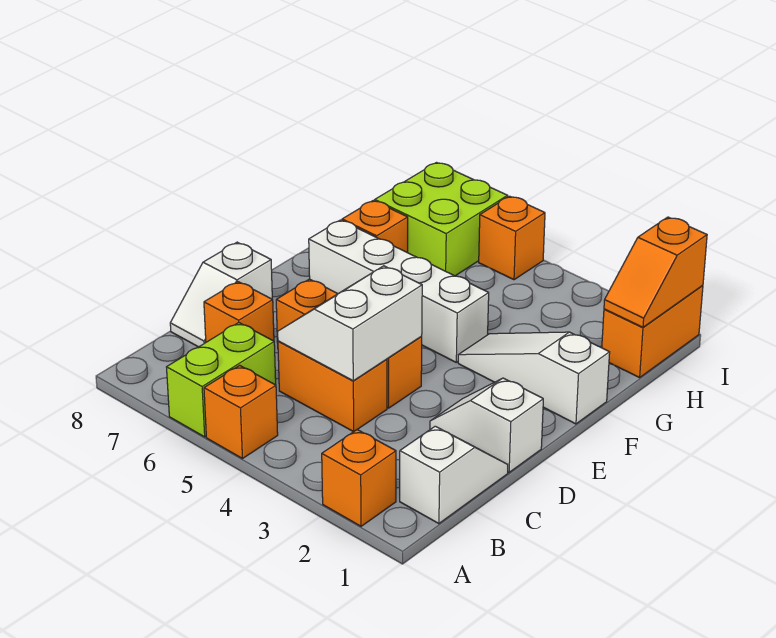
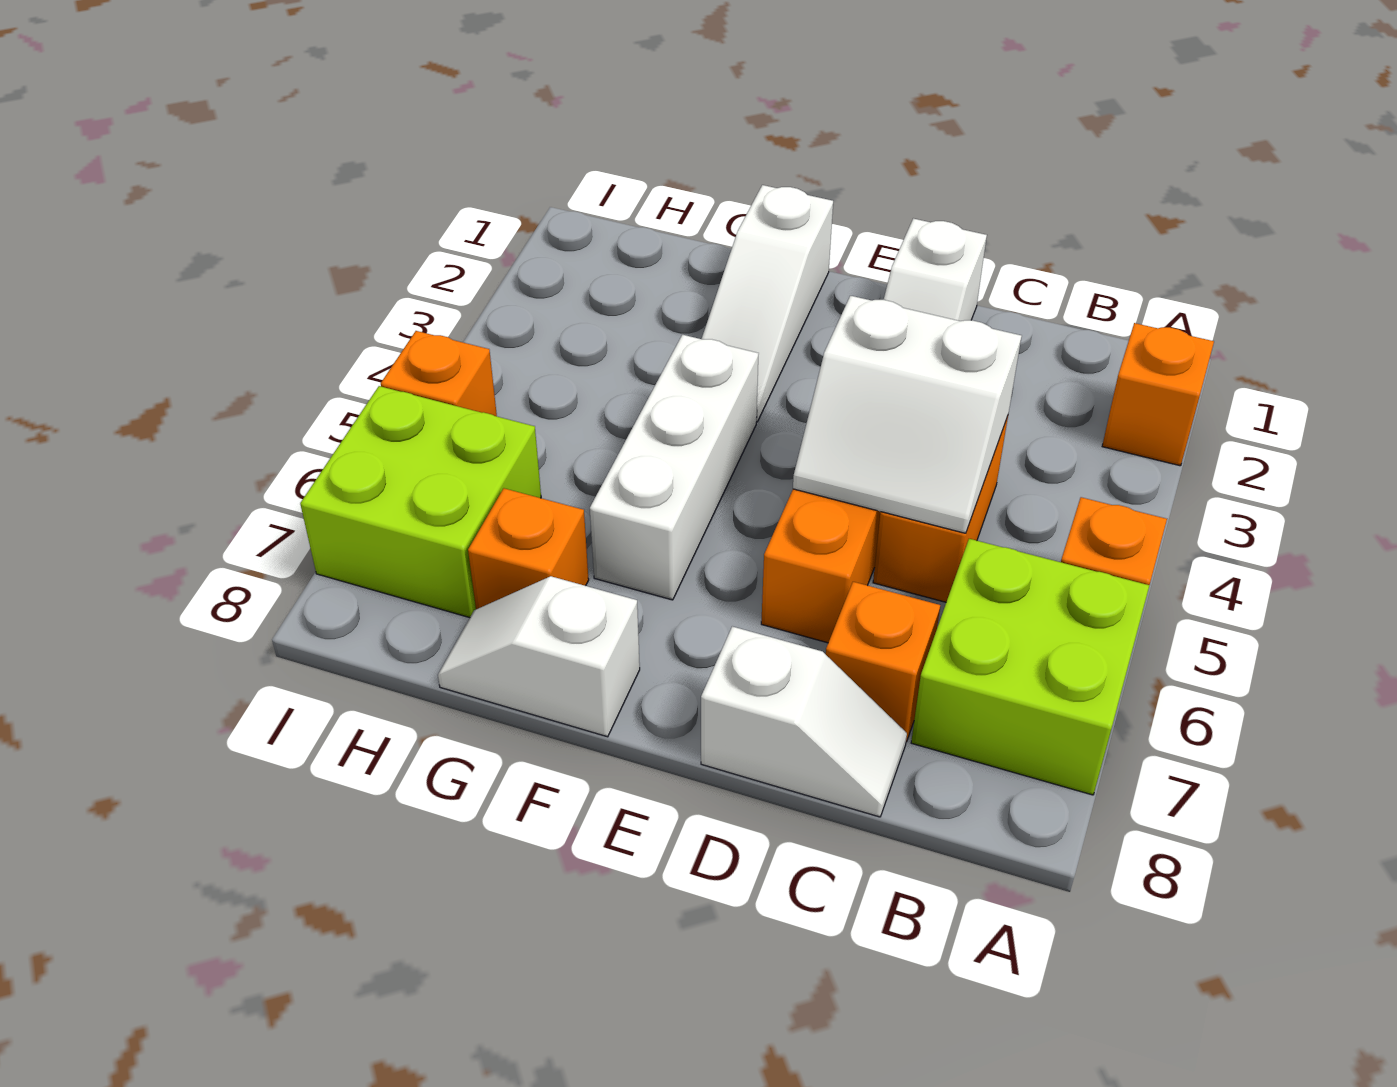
lime brick A6:B6 level 1 -> lime brick A6:B7 level 1
white slope B1:C1 level 1 top B -> white slope F8:G8 level 1 top F
white brick F4:F7 level 1 -> white brick F4:F6 level 1
orange brick H1:I1 level 1 -> none
orange slope H1:I1 level 2 top I -> none

